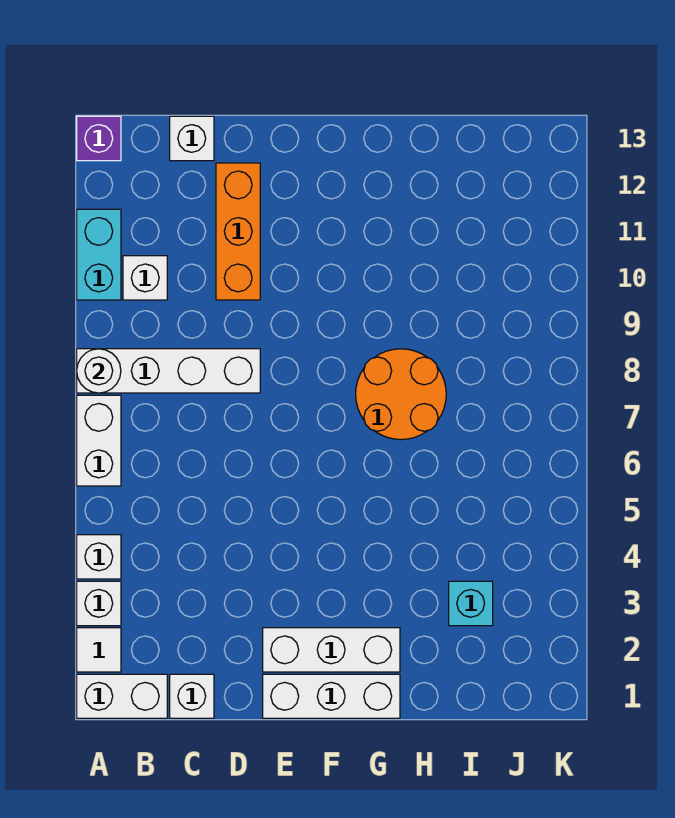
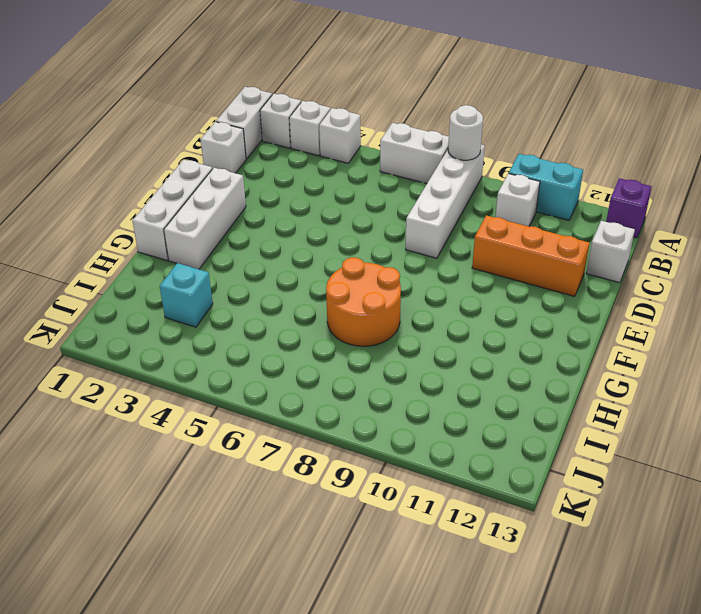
white tile A2 level 1 -> white brick A2 level 1

